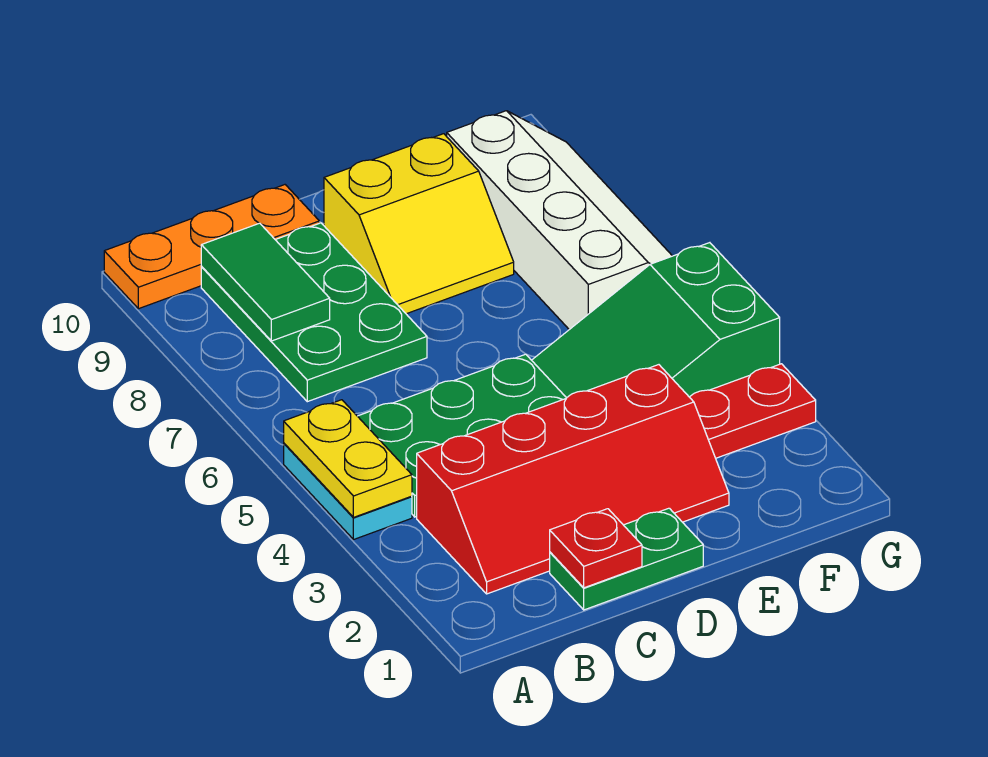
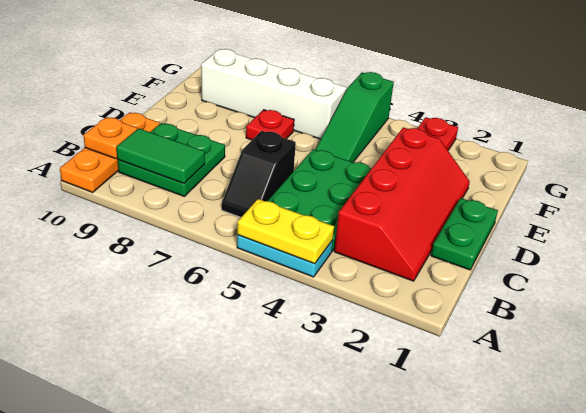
none -> black slope B6:C6 level 1 top C
green plate B7:C9 level 1 -> green plate B8:C9 level 1
none -> orange plate B10 level 2
red plate C1 level 2 -> red plate E7 level 1
yellow slope D8:E9 level 1 top 9 -> none
green slope E4:G5 level 1 top G -> green slope E5:G5 level 1 top G

